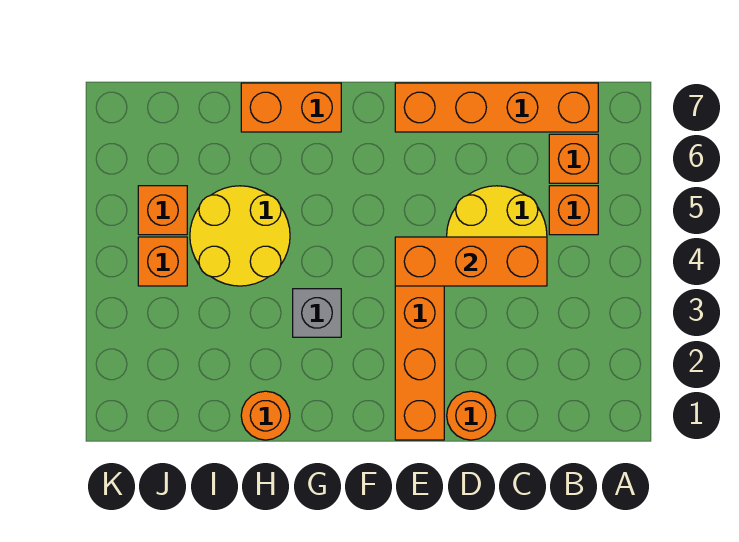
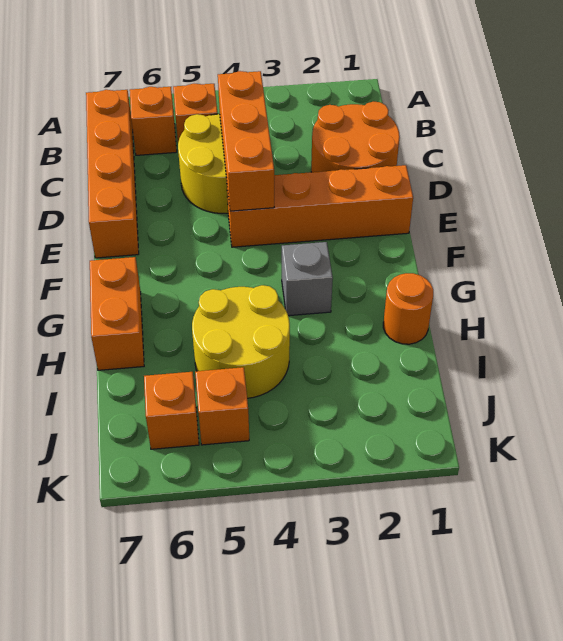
orange round brick D1 level 1 -> orange round brick C1:D2 level 1
orange brick J4 level 1 -> orange brick J6 level 1

